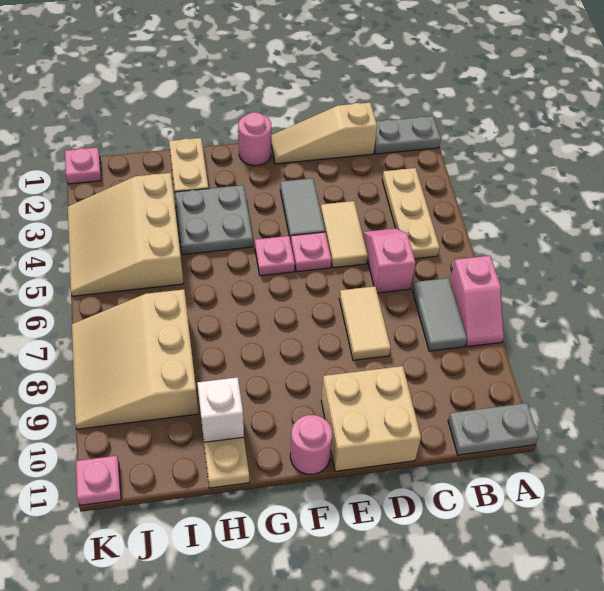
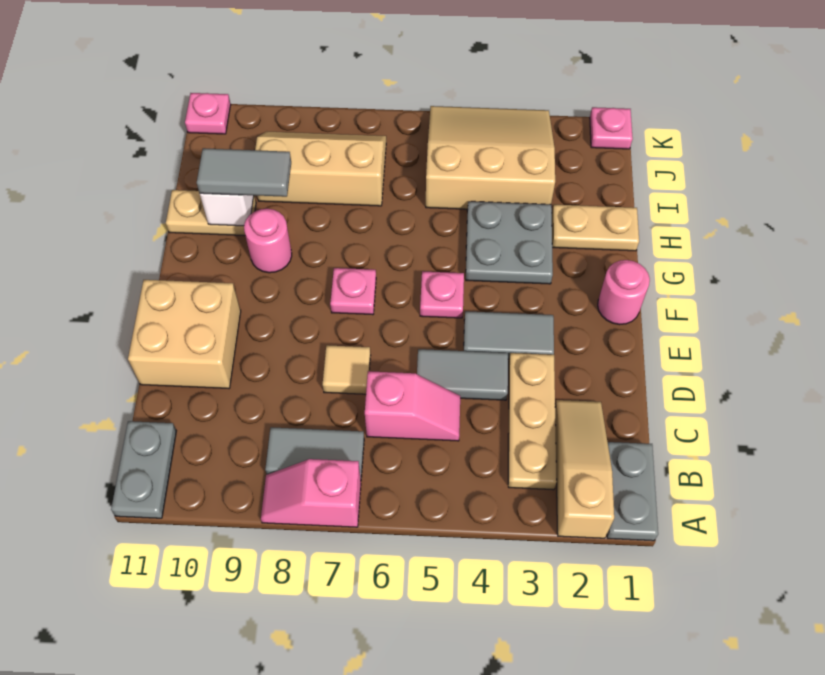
tan plate B3:B5 level 1 -> tan plate B3:D3 level 1
tan slope C1:E1 level 1 top C -> tan slope A2:C2 level 1 top A
tan tile D4:D5 level 1 -> grey tile D4:D5 level 1
tan tile D7:D8 level 1 -> tan tile D7 level 1
pink plate E5 level 1 -> pink plate F7 level 1
pink round brick F11 level 1 -> pink round brick G9 level 1
none -> grey tile H9:H10 level 3
tan slope I7:K9 level 1 top I -> tan slope I7:J9 level 1 top I

